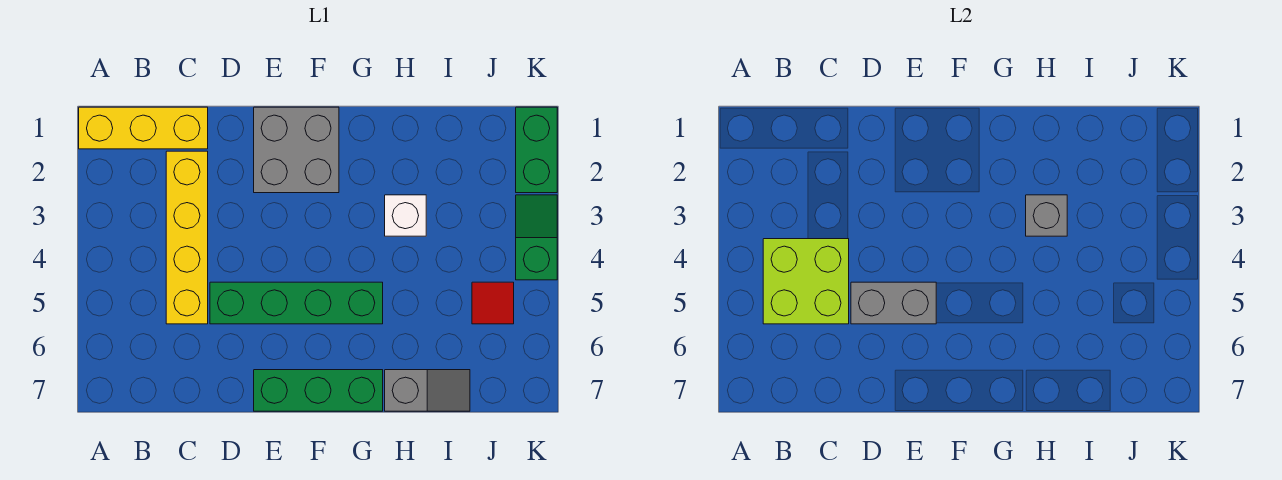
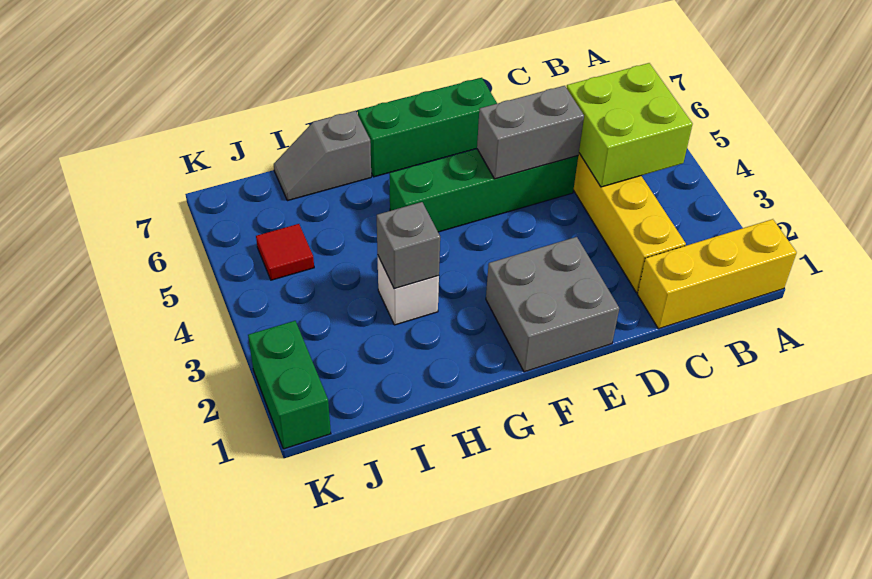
green slope K3:K4 level 1 top 4 -> none

